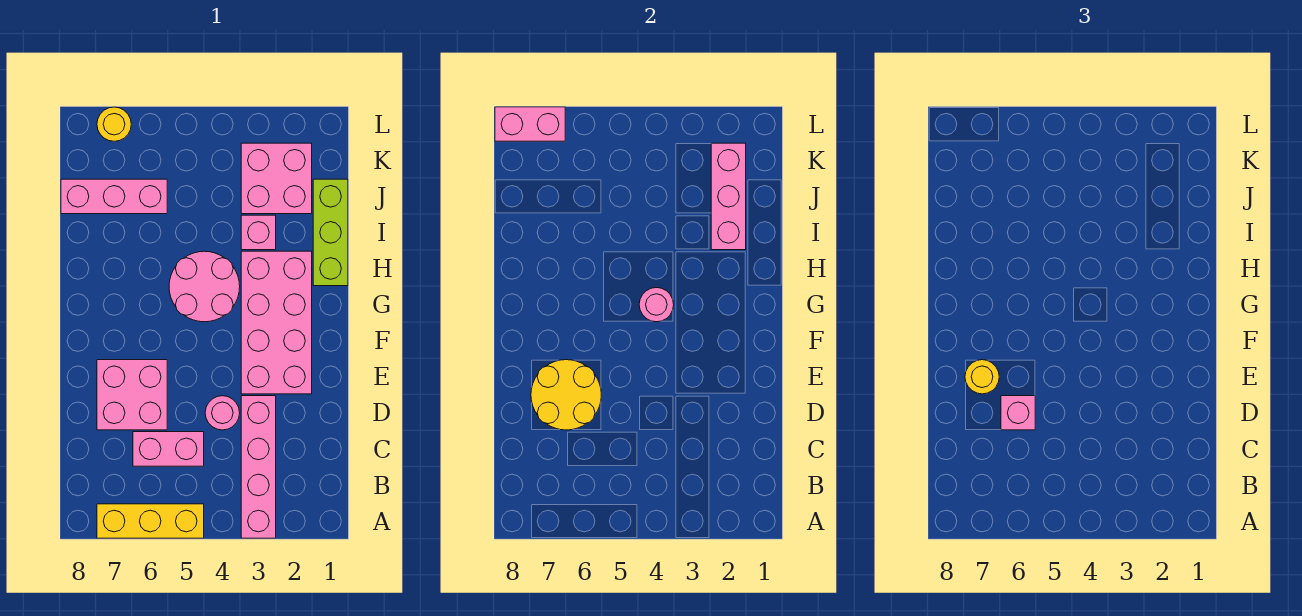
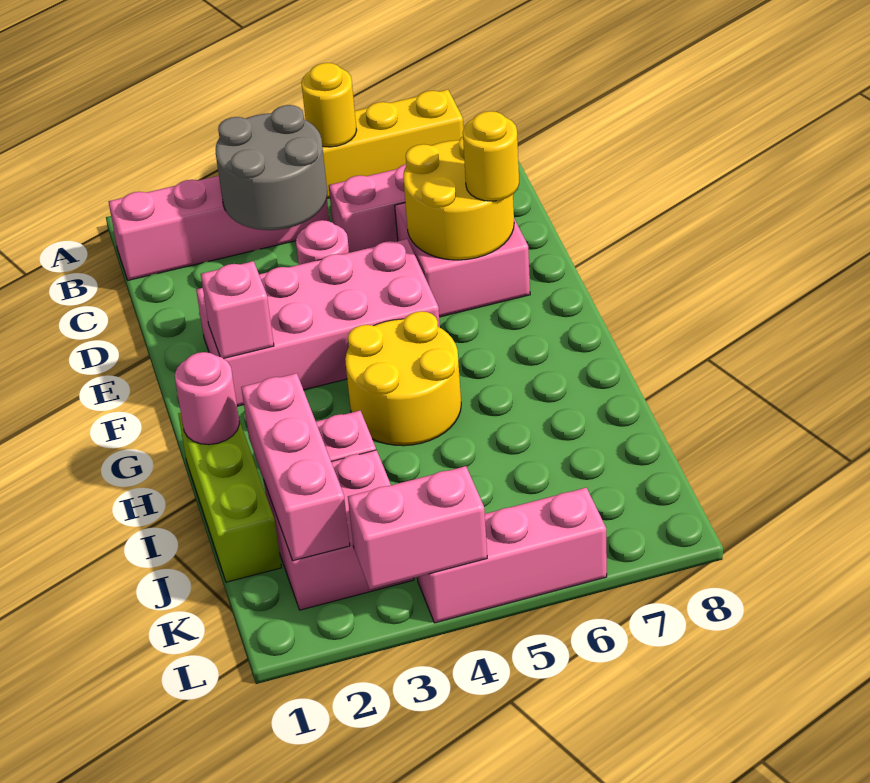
pink brick A3:D3 level 1 -> pink brick B1:B4 level 1
none -> grey round brick B3:C4 level 2
pink brick D6 level 3 -> pink brick F2 level 2
pink brick E2:H3 level 1 -> pink brick E2:F5 level 1
pink round brick G4:H5 level 1 -> yellow round brick G4:H5 level 1
pink round brick G4 level 2 -> pink round brick H1 level 2
pink brick J6:J8 level 1 -> pink brick L4:L6 level 1
yellow round brick L7 level 1 -> yellow round brick A5 level 2
pink brick L7:L8 level 2 -> pink brick L3:L4 level 2

